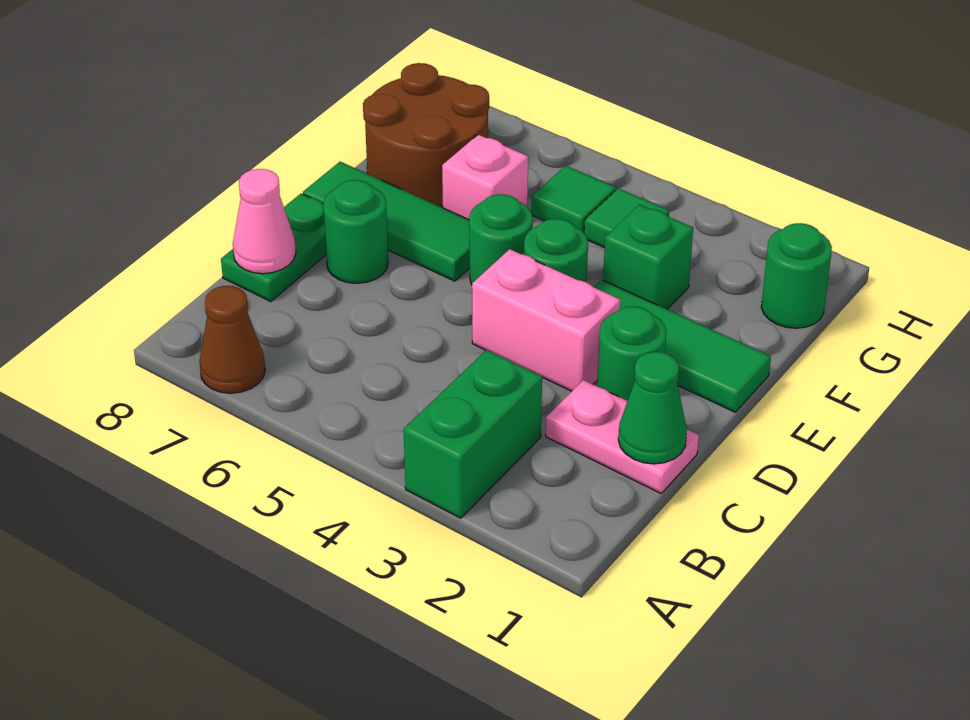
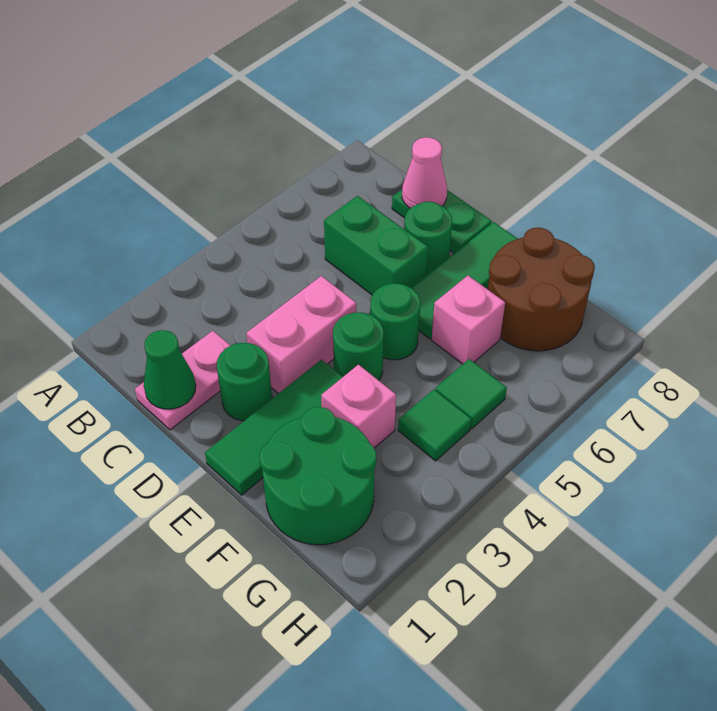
green brick A3:B3 level 1 -> green brick C6:D6 level 1
brown cone A7 level 1 -> none
green brick F3 level 1 -> pink brick F3 level 1
green round brick G1 level 1 -> green round brick F1:G2 level 1

